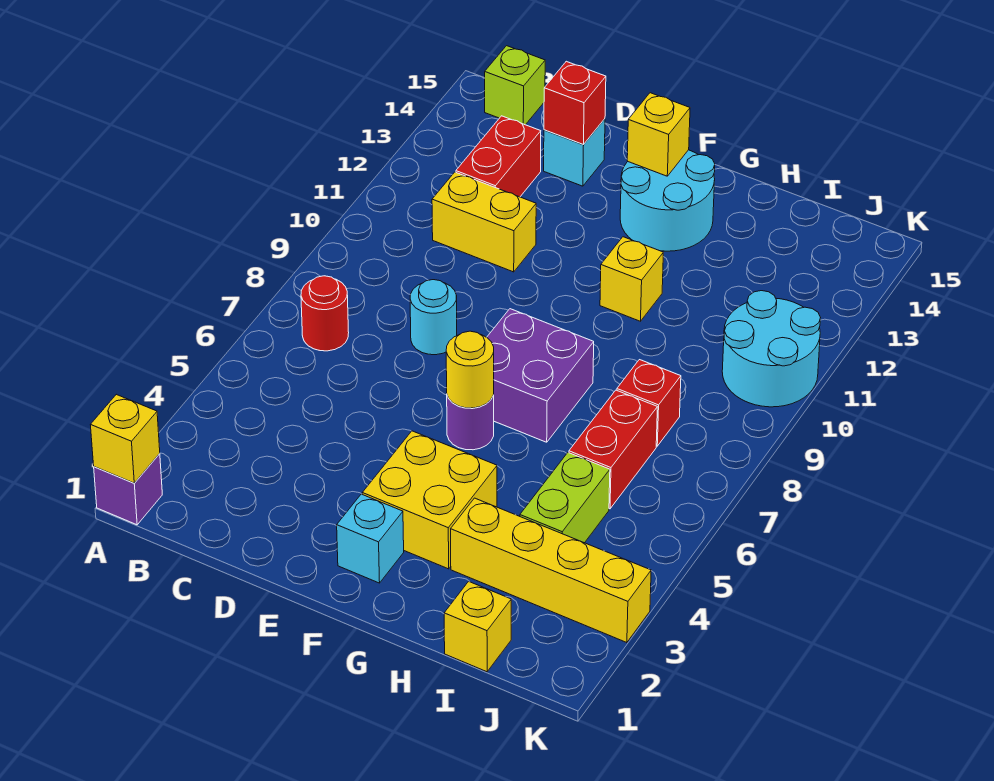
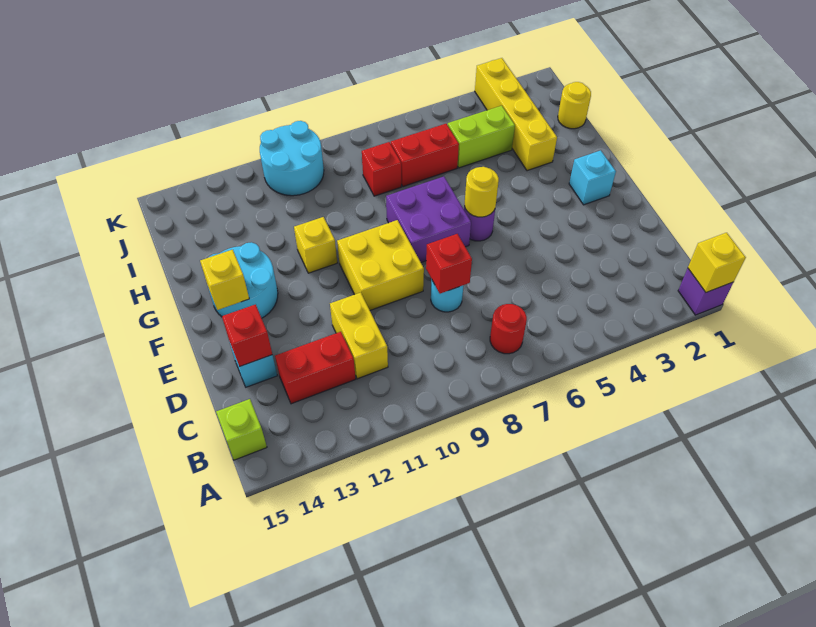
none -> red brick D8 level 2
yellow brick F3:G4 level 1 -> yellow brick E9:F10 level 1
yellow brick I1 level 1 -> yellow round brick I1 level 1

